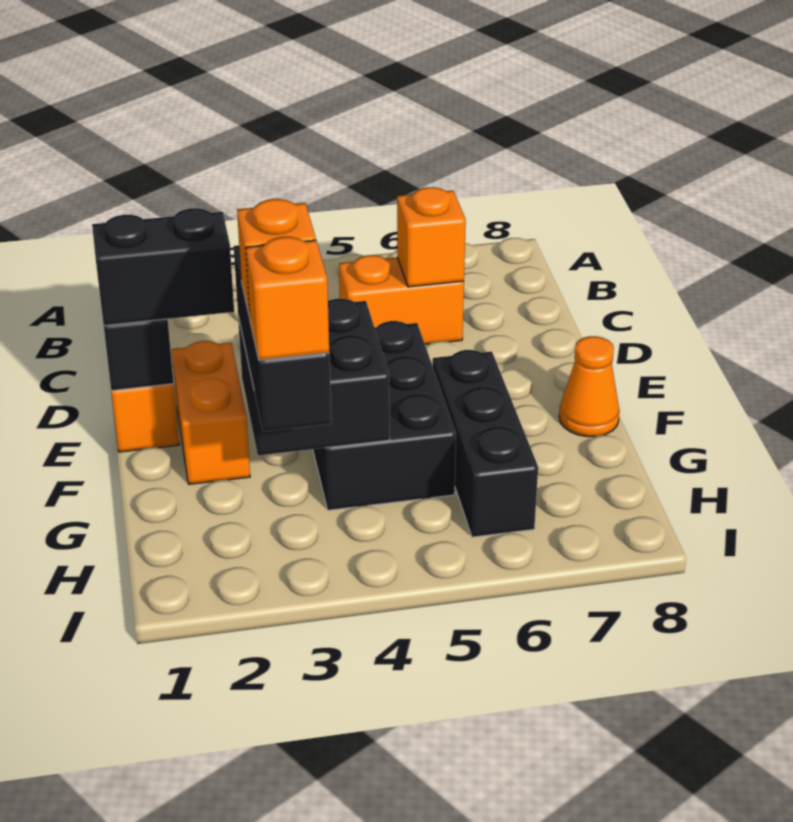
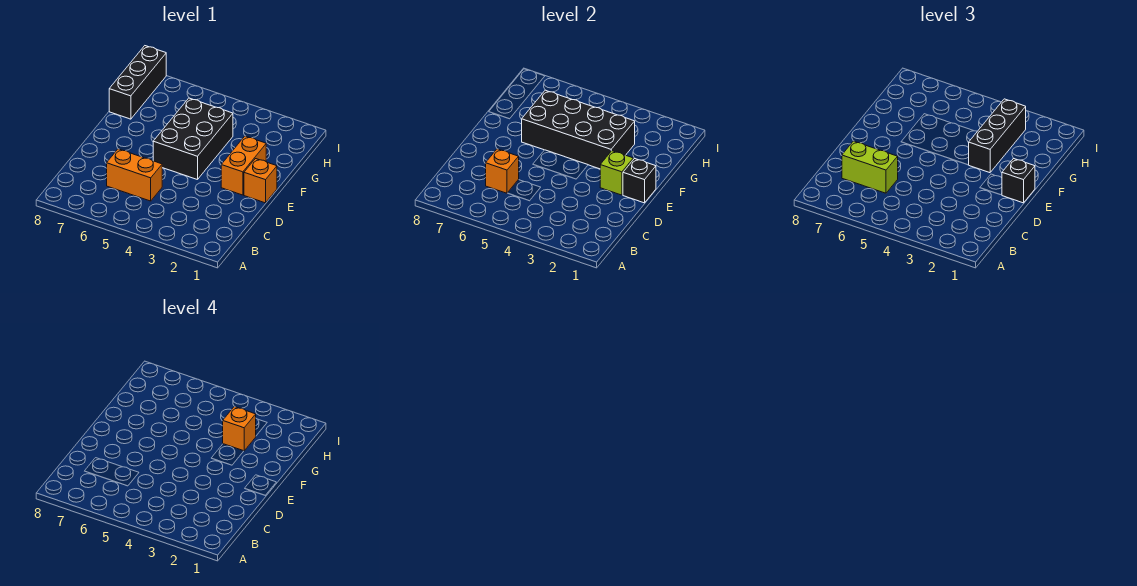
none -> lime brick C6:C7 level 3
black brick E1:E2 level 3 -> black brick E1 level 3
none -> lime brick E2 level 2
black brick F3:G4 level 2 -> black brick F3:G6 level 2
black brick F6:H6 level 1 -> black brick G8:I8 level 1
orange cone F8 level 1 -> none
orange brick H3 level 4 -> none

